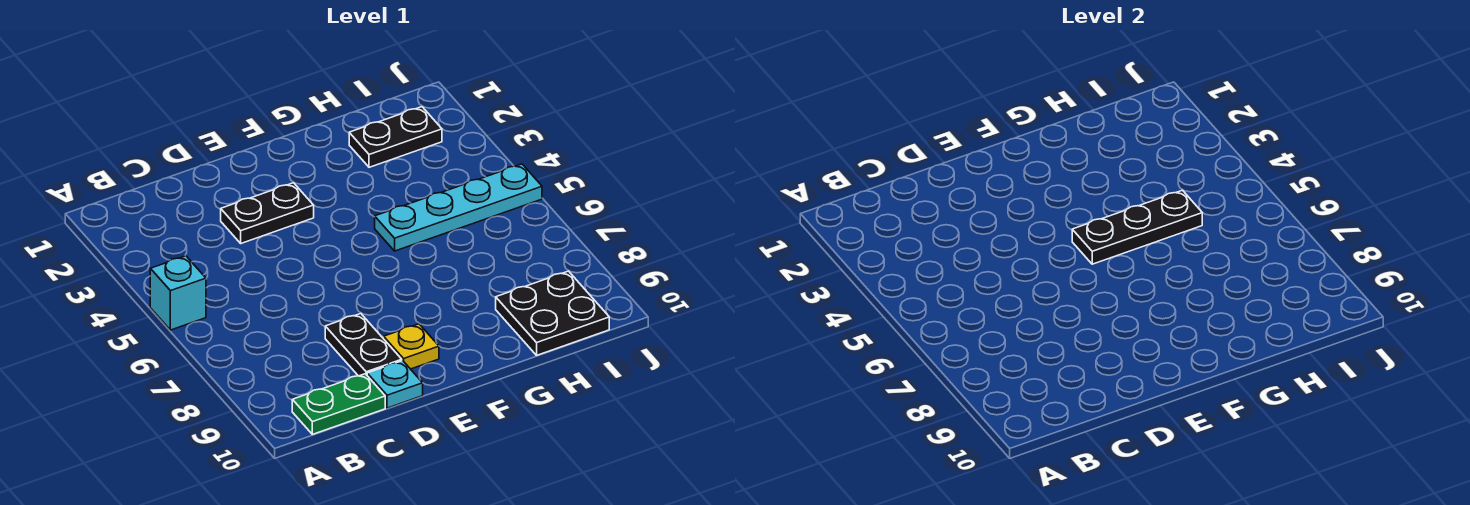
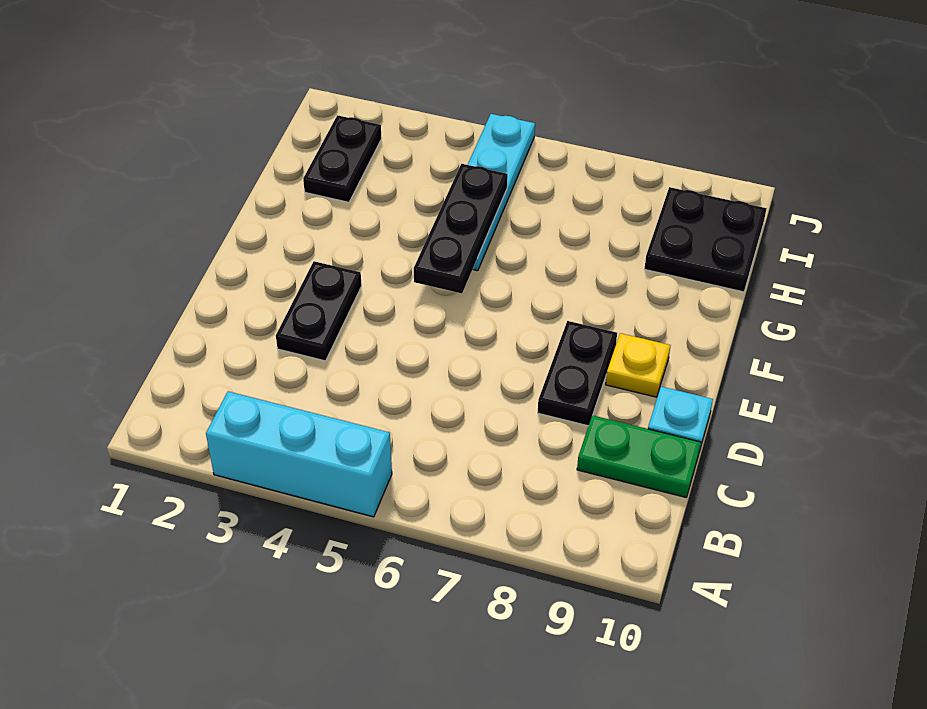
cyan brick A5 level 1 -> cyan brick A3:A5 level 1
green plate B10:C10 level 1 -> green plate C9:C10 level 1
black plate D8:D9 level 1 -> black plate D8:E8 level 1

